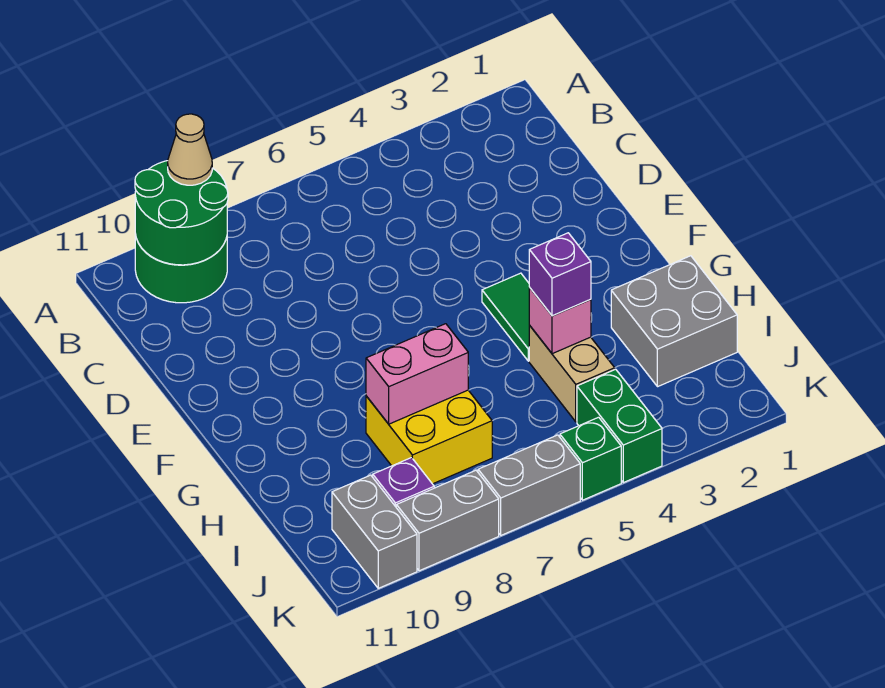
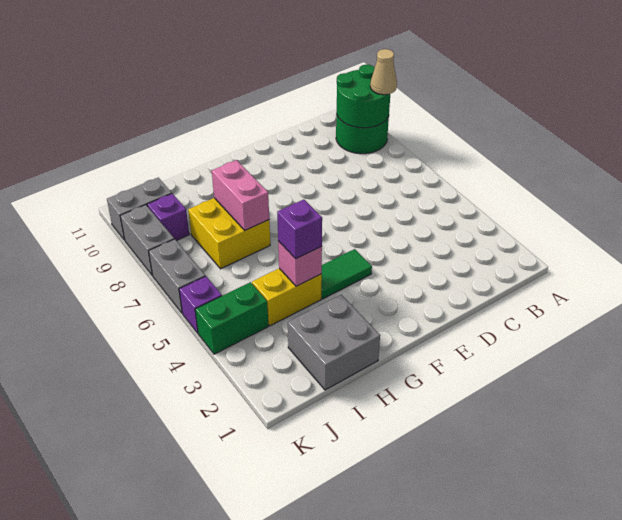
tan brick H4:I4 level 1 -> yellow brick H4:I4 level 1
green brick K5 level 1 -> purple brick K5 level 1

